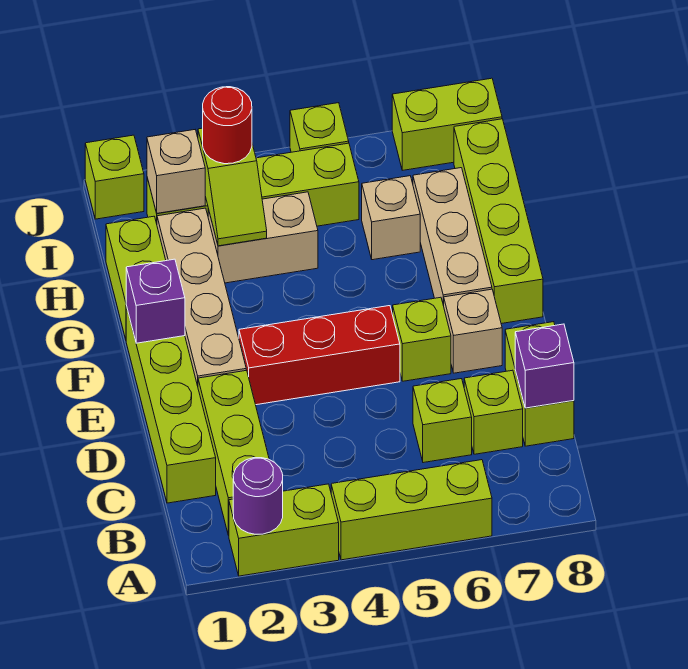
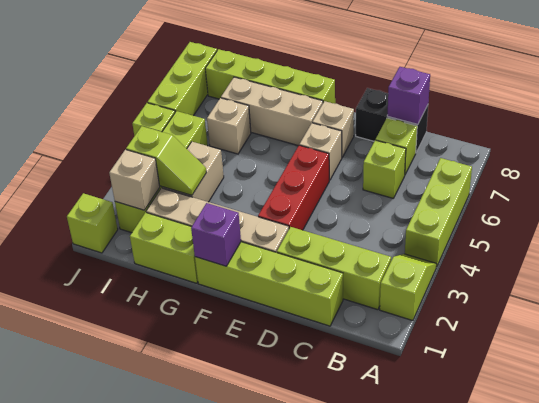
lime brick A2:A3 level 1 -> lime slope A2:A3 level 1 top 2
purple round brick A2 level 2 -> none
lime brick C8:D8 level 1 -> black brick C8:D8 level 1
lime brick E6 level 1 -> tan brick E6 level 1
red round brick I3 level 3 -> none
lime brick J7:J8 level 1 -> lime brick J6:J8 level 1

